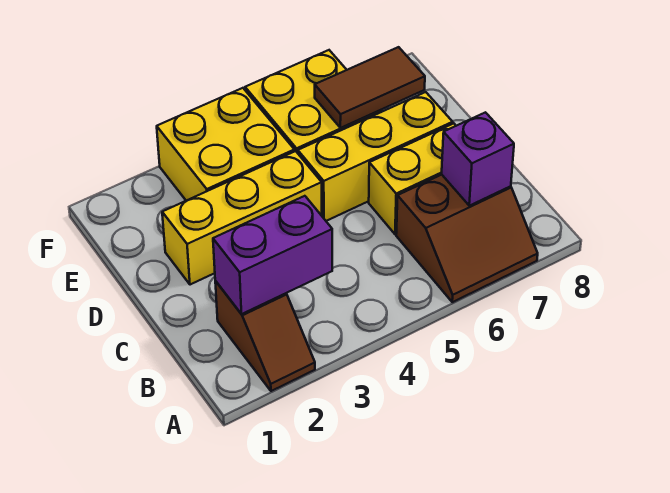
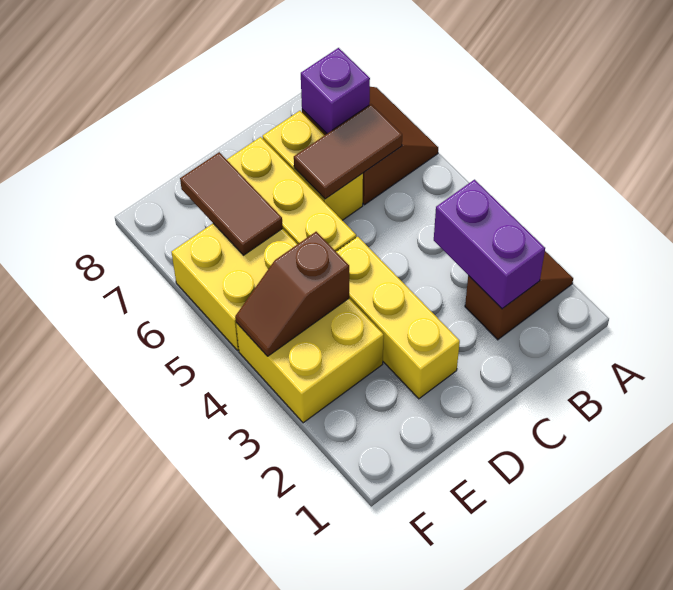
none -> brown tile B6:C6 level 2
none -> brown slope E4:F4 level 2 top E

